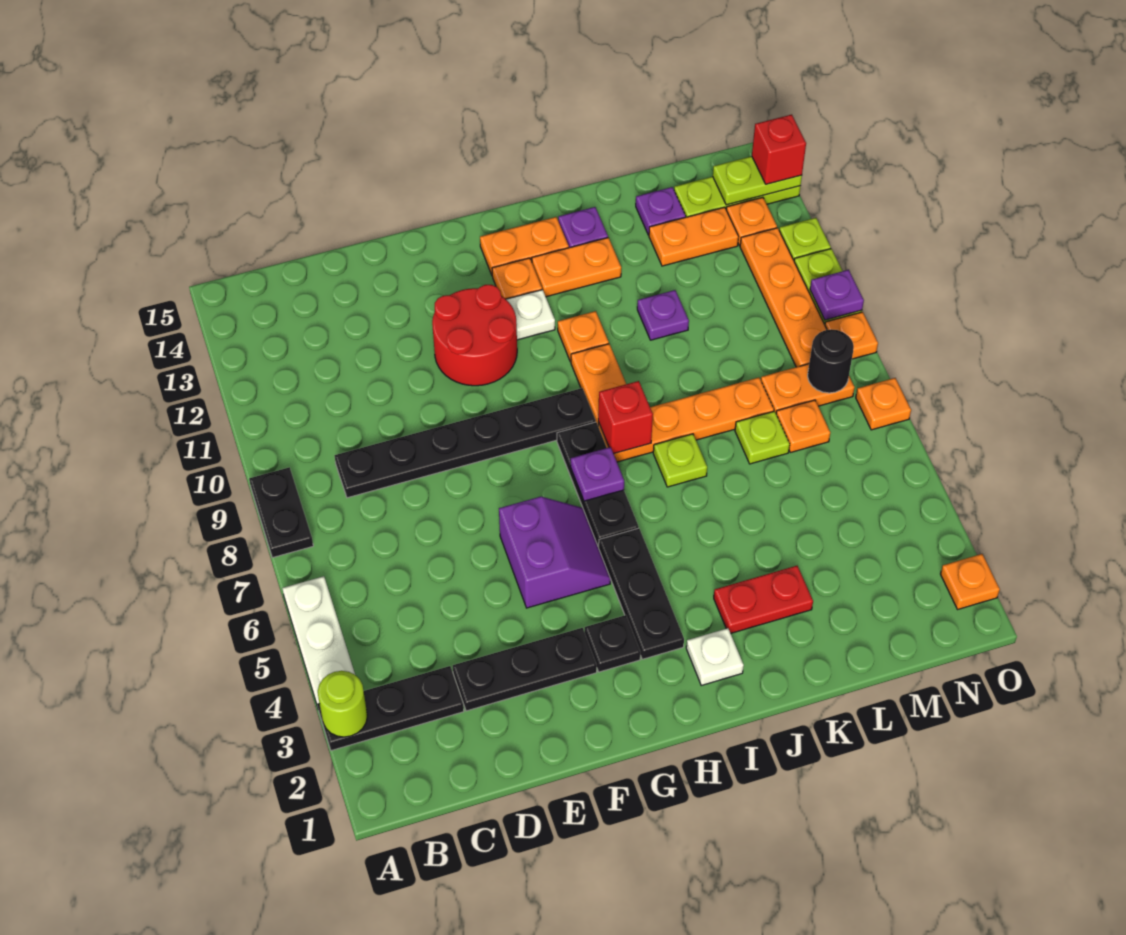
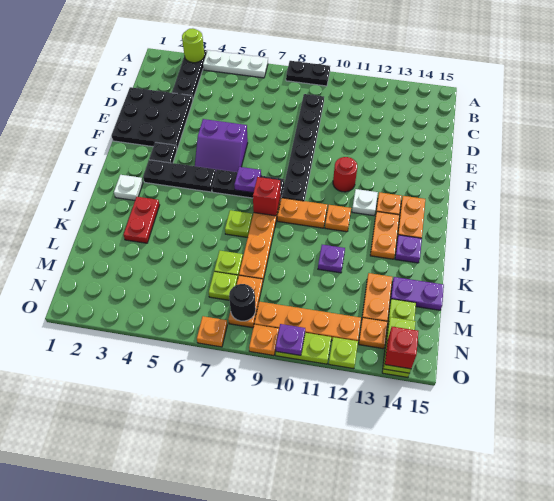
black plate D3:F3 level 1 -> black plate D1:F3 level 1
red round brick F11:G12 level 1 -> red round brick G11 level 1
purple plate L14 level 1 -> purple plate L14:L15 level 1
orange plate M7 level 1 -> lime plate M7 level 1
orange plate O2 level 1 -> none

